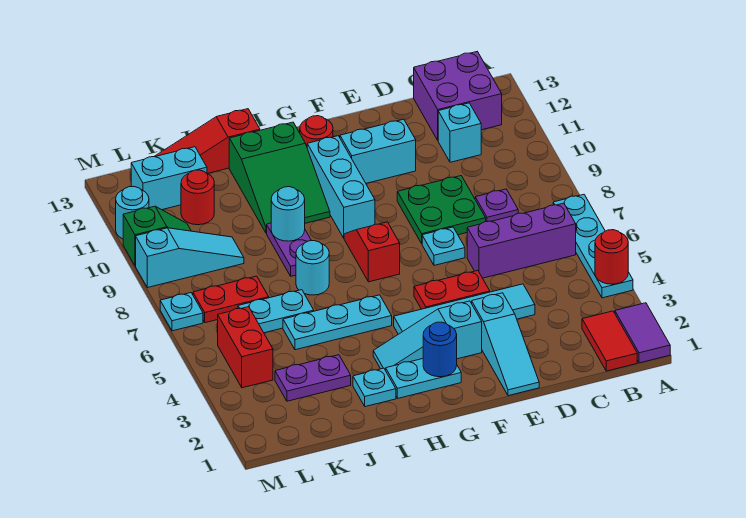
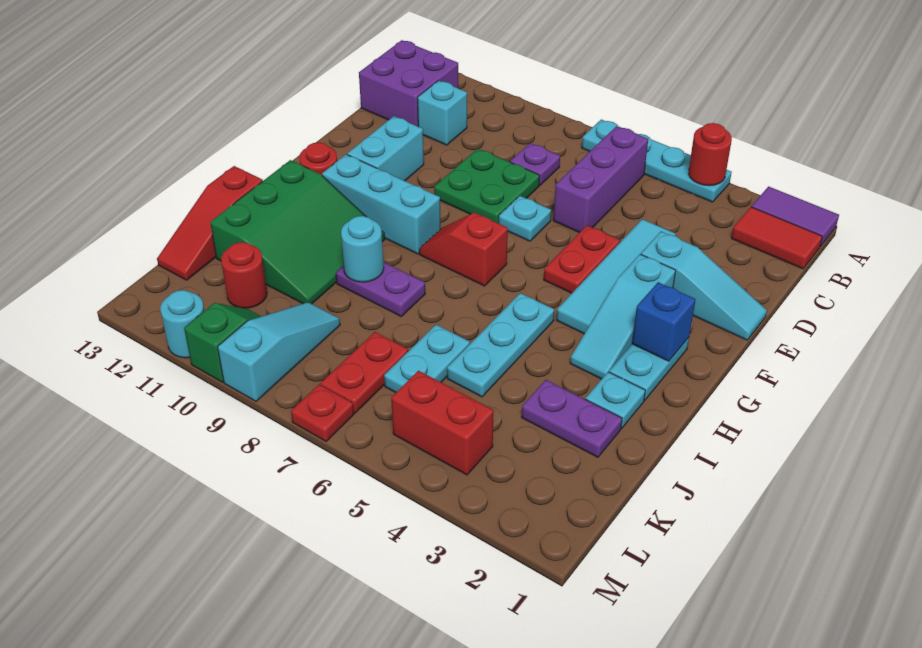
blue round brick G2 level 2 -> blue brick G2 level 2
green slope H10:I12 level 1 top 12 -> green slope H10:J12 level 1 top 12
cyan round brick I7 level 1 -> none
purple plate J3:K3 level 1 -> purple plate J2:J3 level 1
cyan brick K12:L12 level 1 -> none
cyan plate M7 level 1 -> red plate M7 level 1

